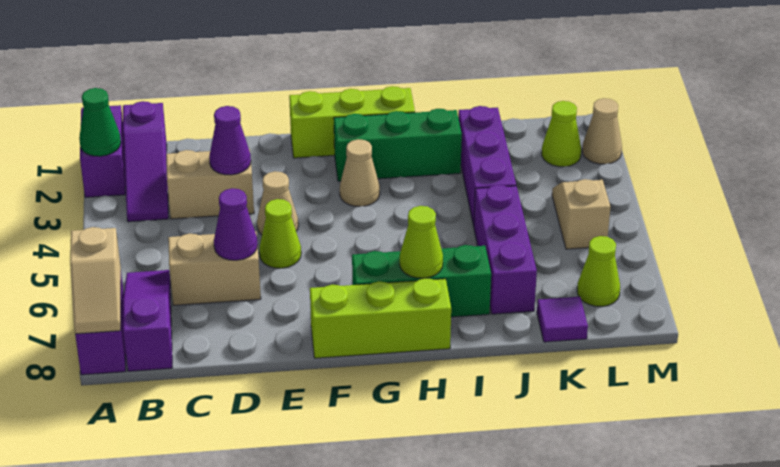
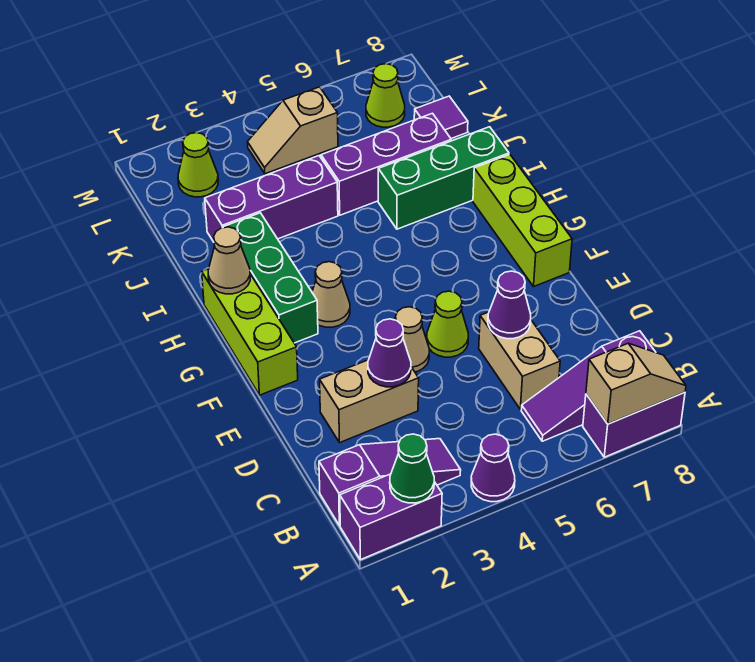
none -> purple cone A4 level 1
tan brick C3:D3 level 1 -> tan brick D2:D3 level 1
green brick G7:I7 level 1 -> green brick I6:I8 level 1
lime cone H7 level 2 -> none
tan cone M2 level 1 -> tan cone H1 level 2

